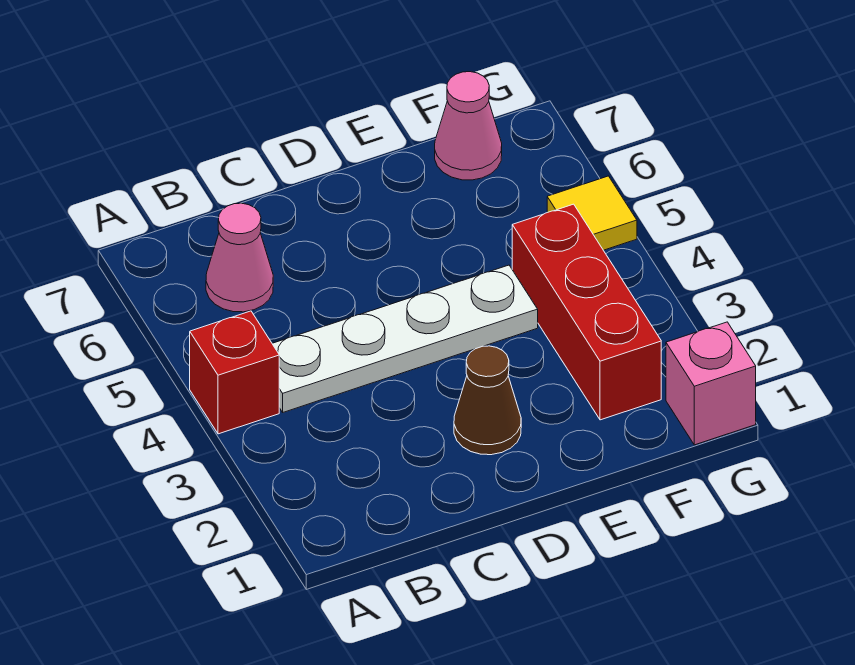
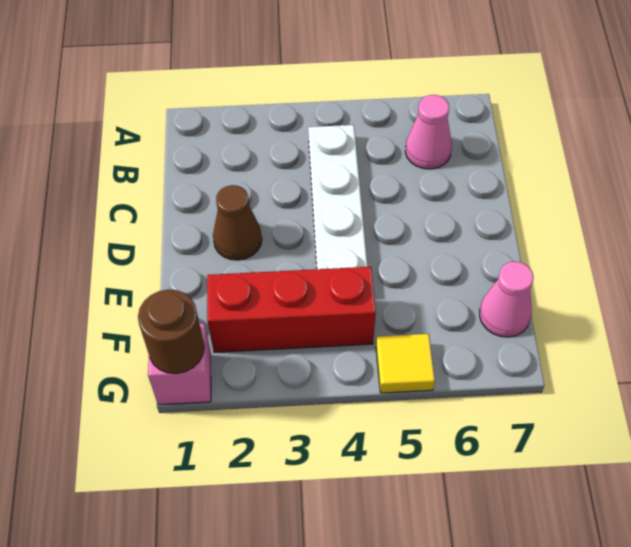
red brick A4 level 1 -> none
none -> brown round brick G1 level 2

